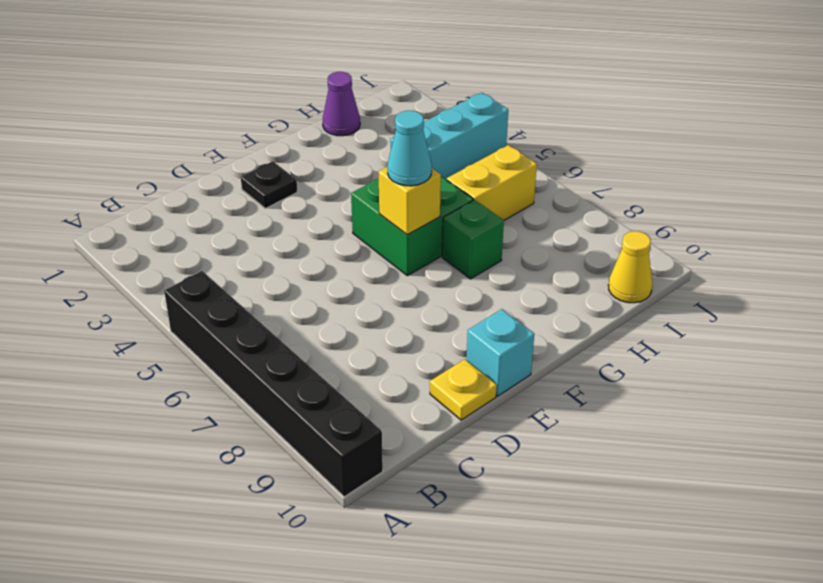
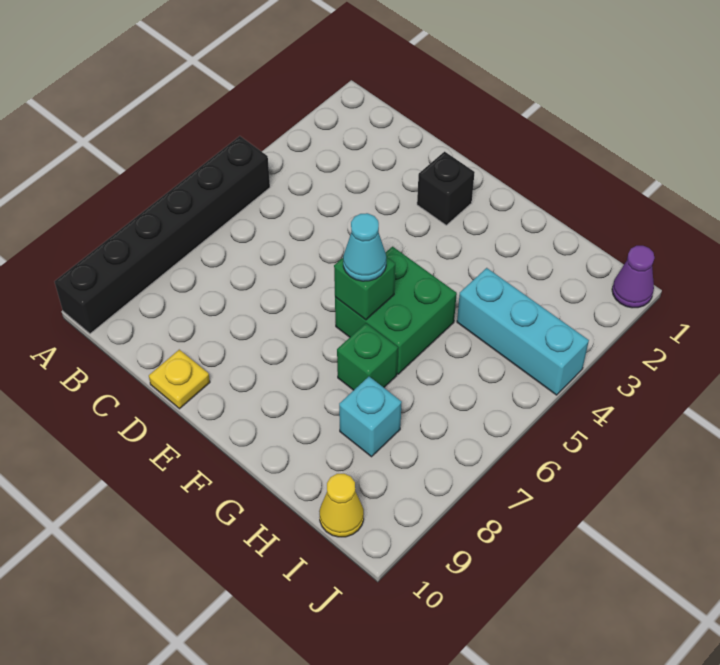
black plate E2 level 1 -> black brick E2 level 1
cyan brick E10 level 1 -> cyan brick H8 level 1
yellow brick F6 level 2 -> green brick F6 level 2
purple cone H1 level 1 -> purple cone J1 level 1
yellow brick H6:I6 level 1 -> none

